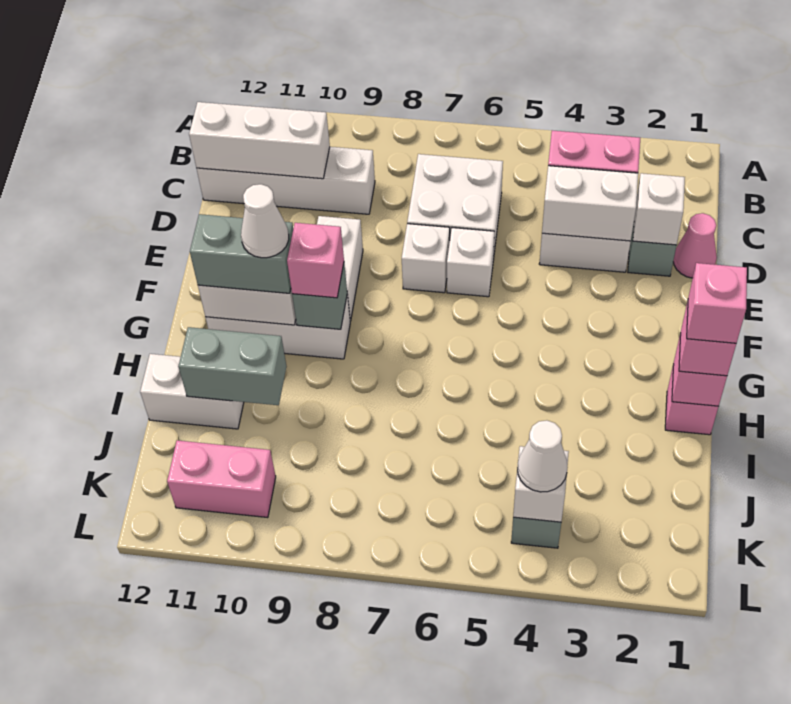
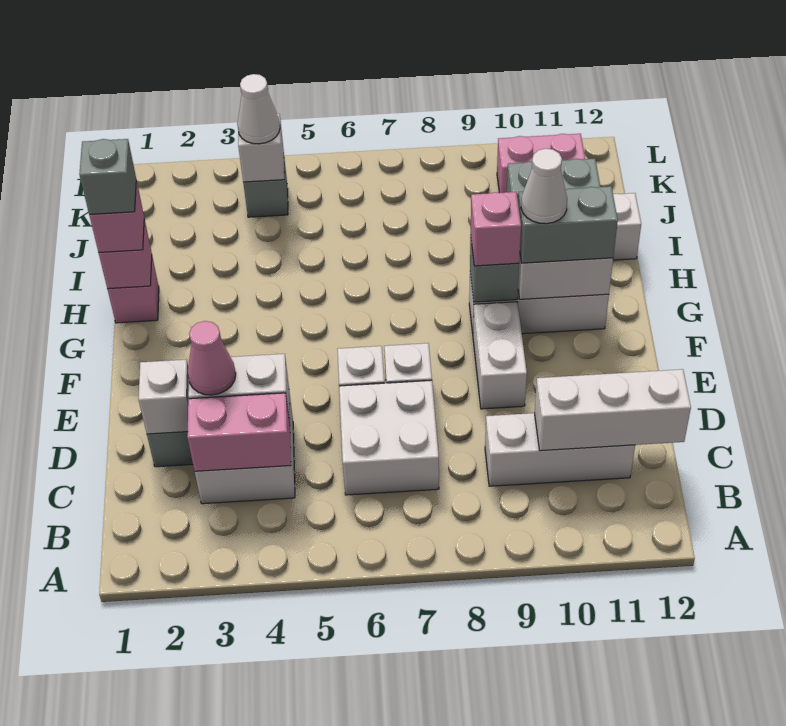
white brick C9:C12 level 1 -> white brick C9:C11 level 1
pink cone D1 level 1 -> pink cone D3 level 3
pink brick H1 level 4 -> grey brick H1 level 4

